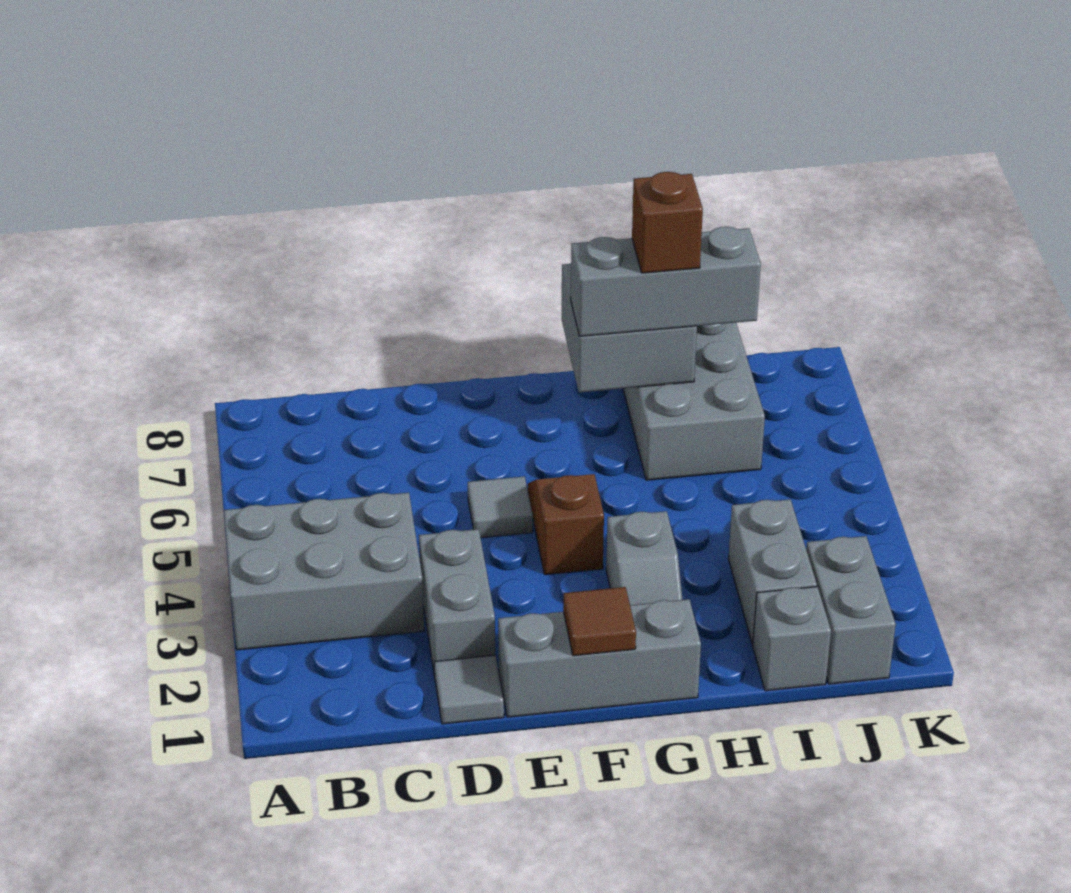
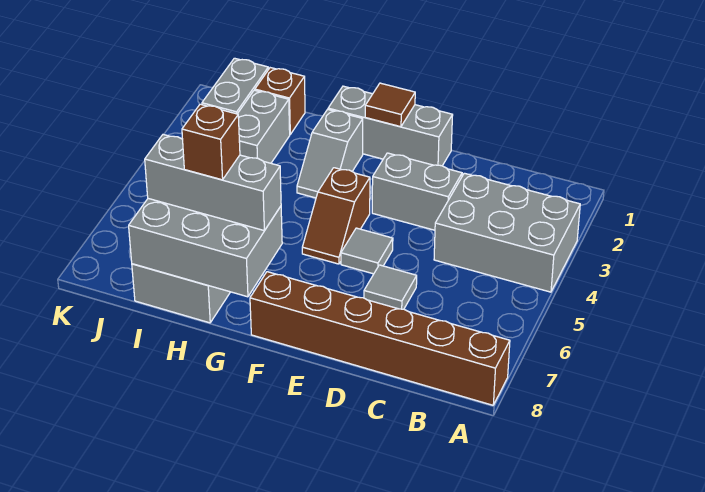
none -> brown brick A8:F8 level 1
grey tile D1 level 1 -> grey tile D6 level 1
grey brick D2:D3 level 1 -> grey brick D3:E3 level 1
grey slope G2:G3 level 1 top 3 -> grey slope G2:G3 level 1 top 2
grey brick G7:H8 level 2 -> grey brick G7:I8 level 2
grey brick I1 level 1 -> brown brick I1 level 1

